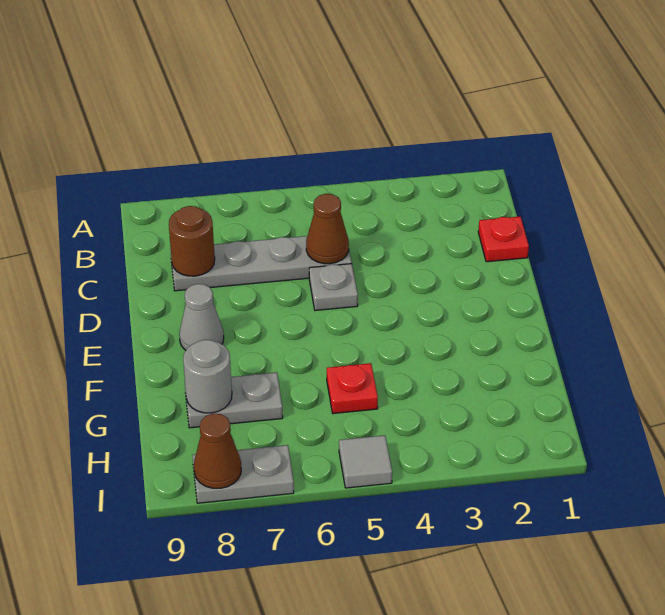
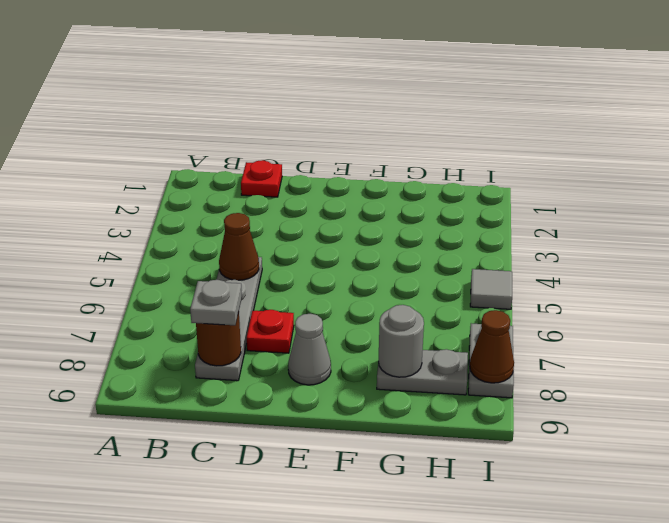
grey plate D5 level 1 -> grey plate C8 level 3
red plate G5 level 1 -> red plate D7 level 1
grey plate G7:G8 level 1 -> grey plate G8:H8 level 1

